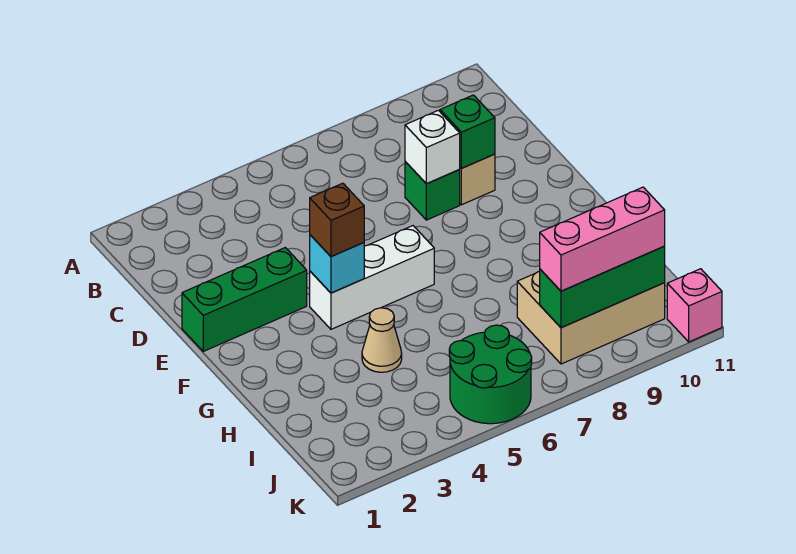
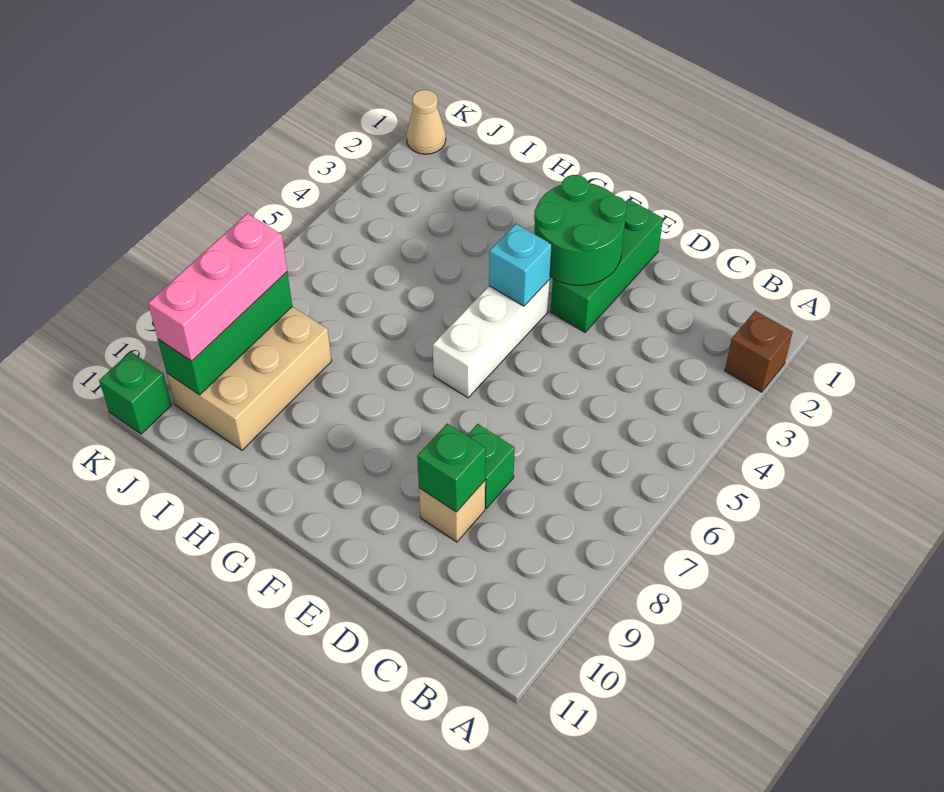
white brick D8 level 2 -> none
brown brick F4 level 3 -> brown brick A2 level 1
tan cone H4 level 1 -> tan cone K1 level 1
green round brick J5:K6 level 1 -> green round brick E2:F3 level 2
pink brick K11 level 1 -> green brick K11 level 1

